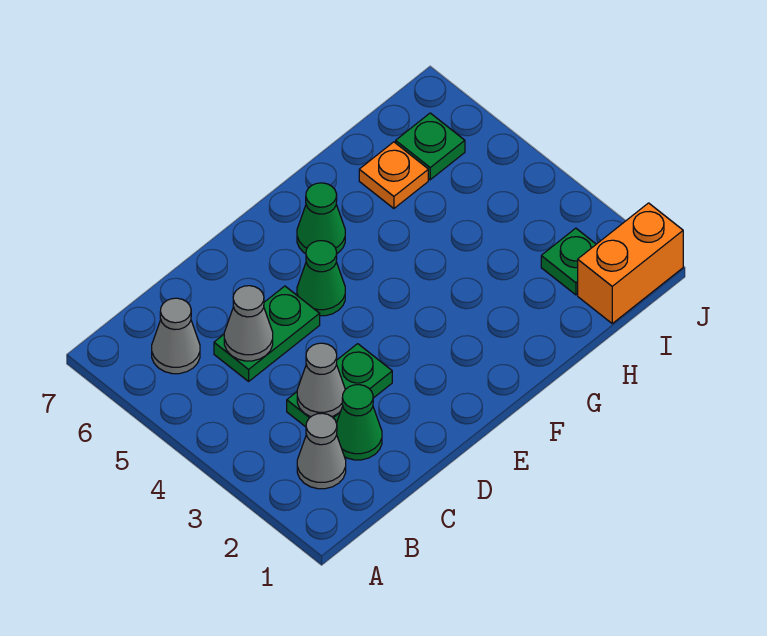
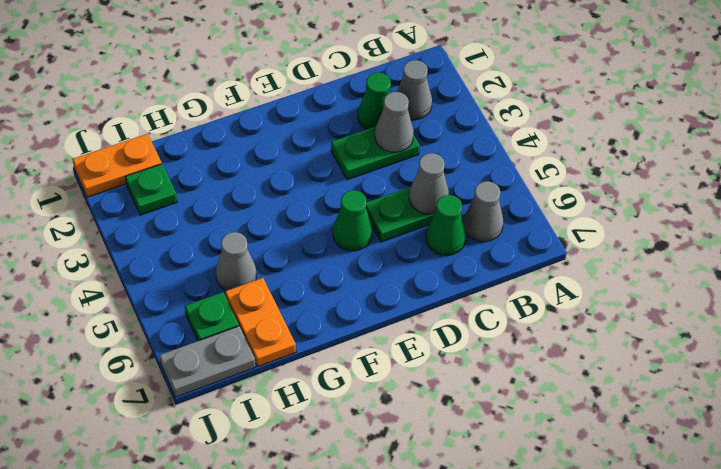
green cone F6 level 1 -> green cone C6 level 1
none -> grey cone H5 level 1
orange plate H6 level 1 -> orange plate H6:H7 level 1
orange brick I1:J1 level 1 -> orange plate I1:J1 level 1
none -> grey plate I7:J7 level 1

